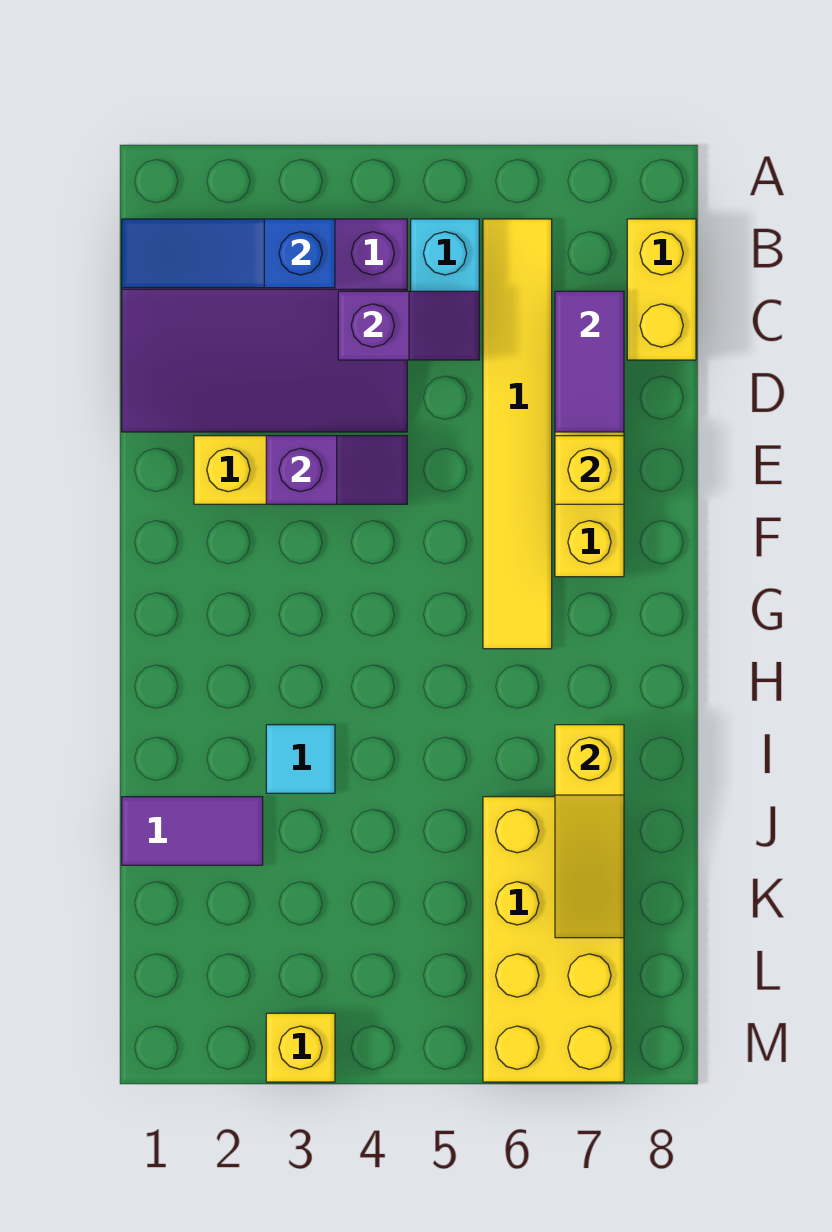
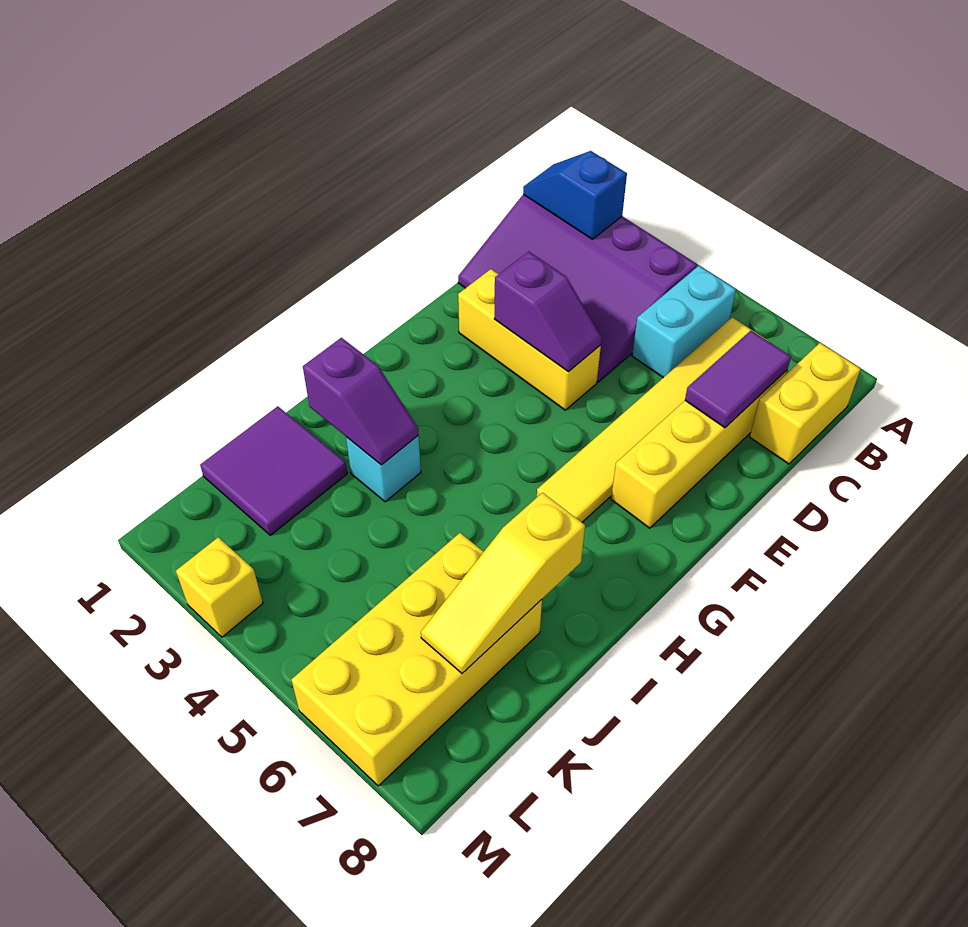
blue slope B1:B3 level 2 top 3 -> blue slope B1:B2 level 2 top 2
purple slope C4:C5 level 2 top 4 -> purple slope I2:I3 level 2 top 2
yellow brick E7 level 2 -> none
cyan tile I3 level 1 -> cyan brick I3 level 1
purple tile J1:J2 level 1 -> purple tile J1:K2 level 1

